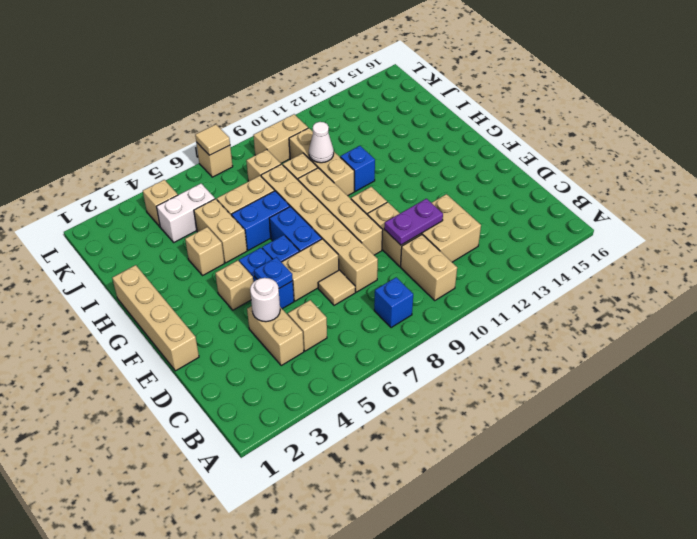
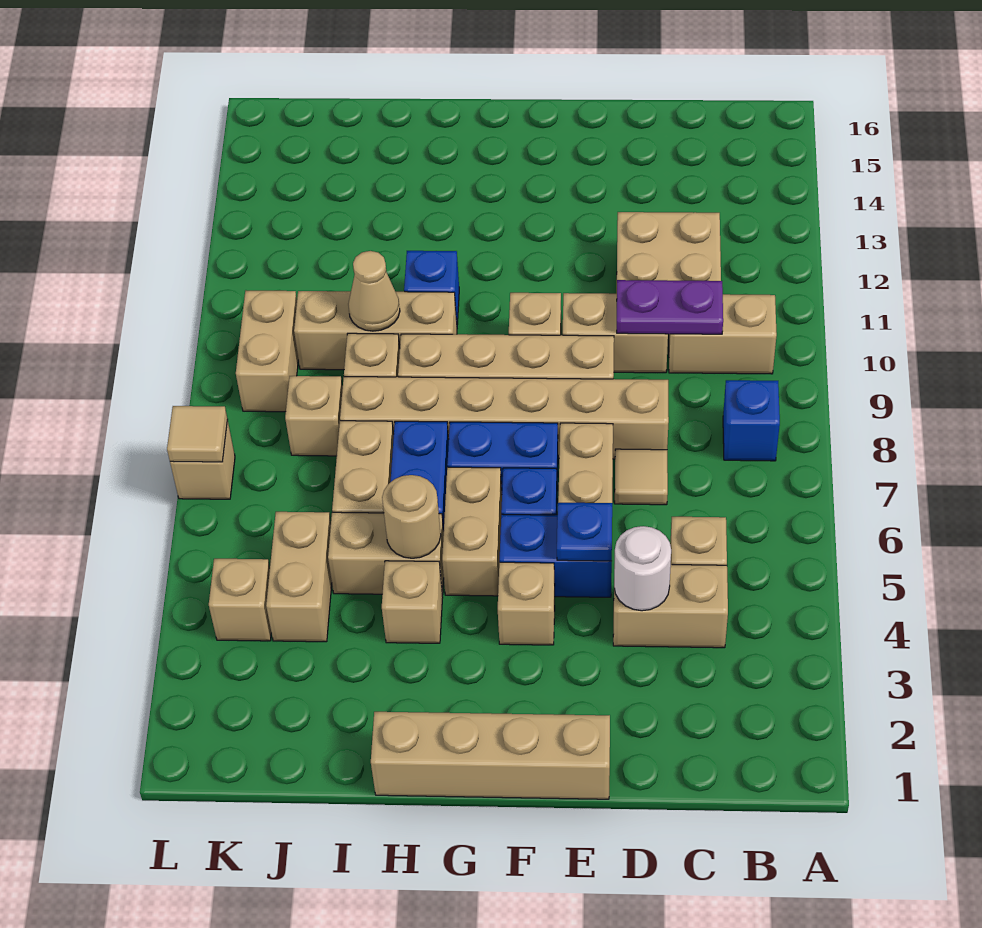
purple plate D10:D11 level 2 -> purple plate C10:D10 level 2
none -> tan brick G5:G6 level 1
none -> tan round brick H5 level 2
white cone I10 level 2 -> tan cone I10 level 2
white brick J4:J5 level 1 -> tan brick J4:J5 level 1

